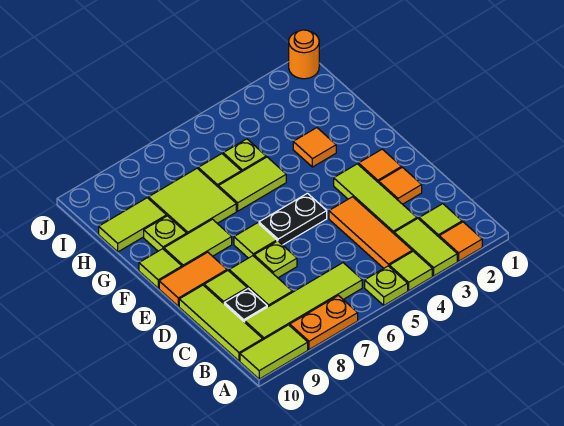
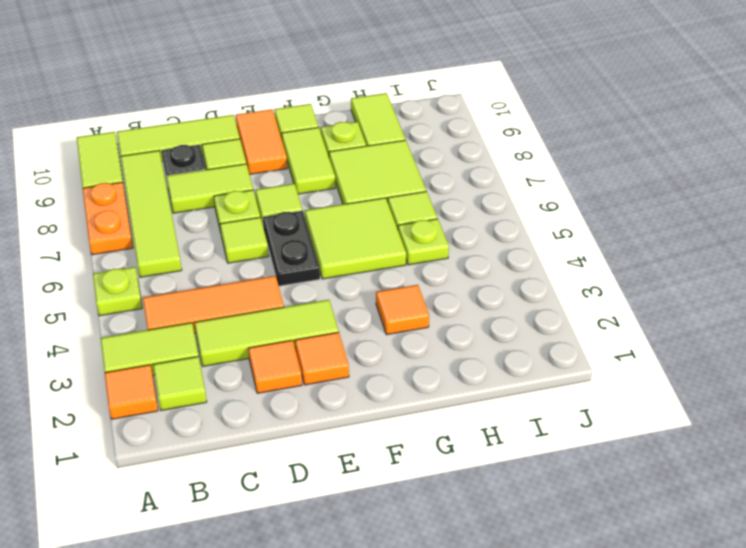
lime tile A4 level 1 -> lime tile D6 level 1
lime tile G5:G6 level 1 -> lime tile F5:G6 level 1
orange round brick J1 level 1 -> none

